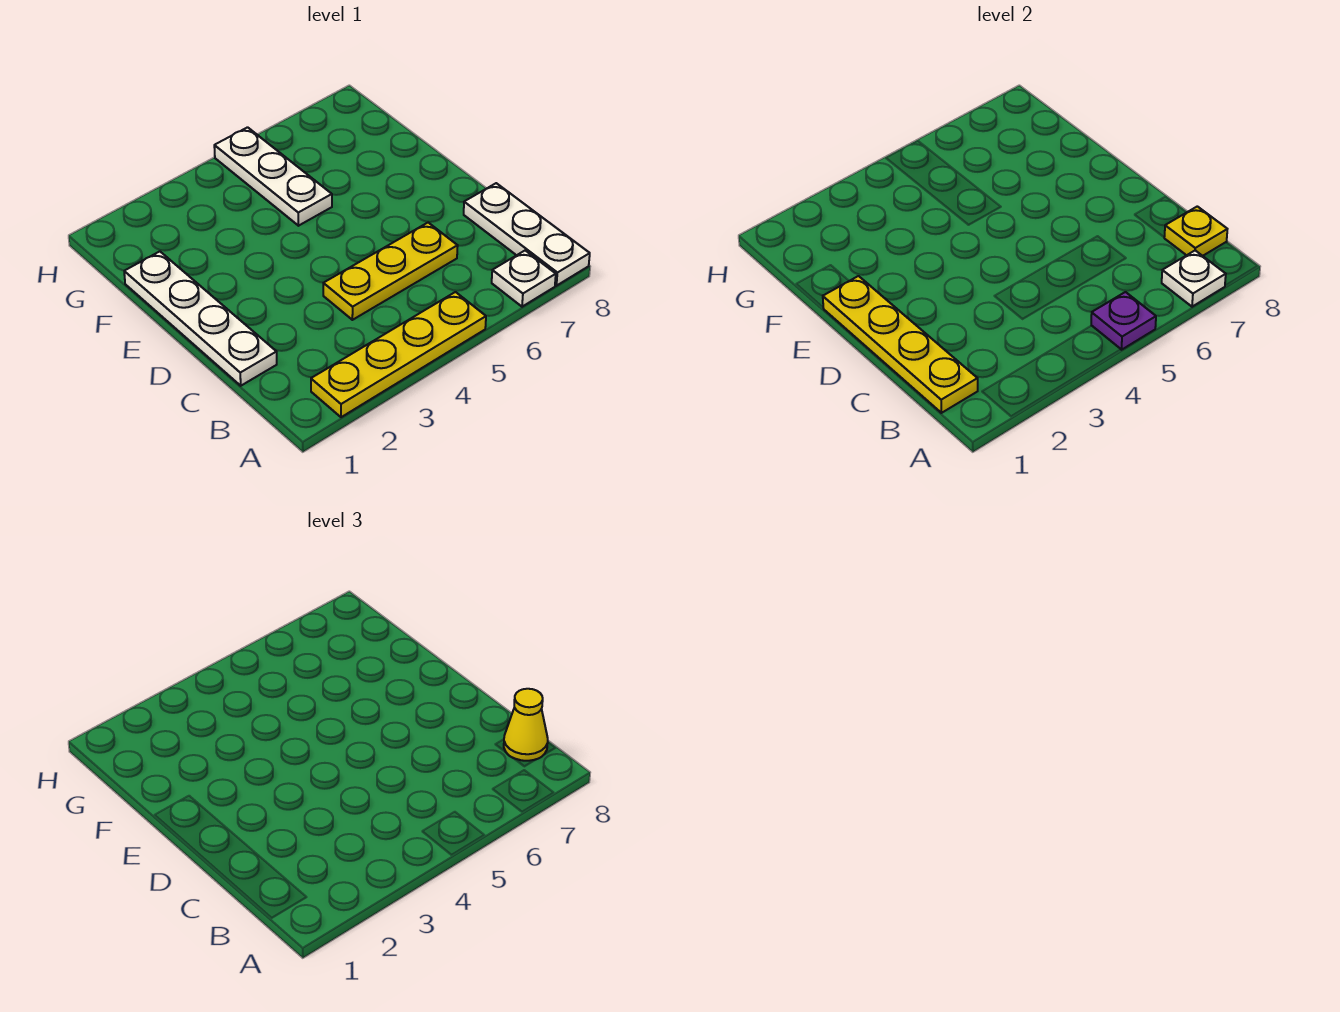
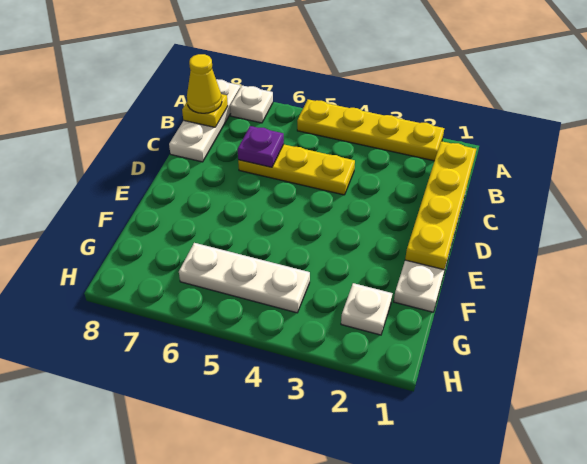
purple plate A5 level 2 -> purple plate C6 level 2
white plate A7 level 2 -> white plate G2 level 1
white plate F5:H5 level 1 -> white plate G4:G6 level 1

